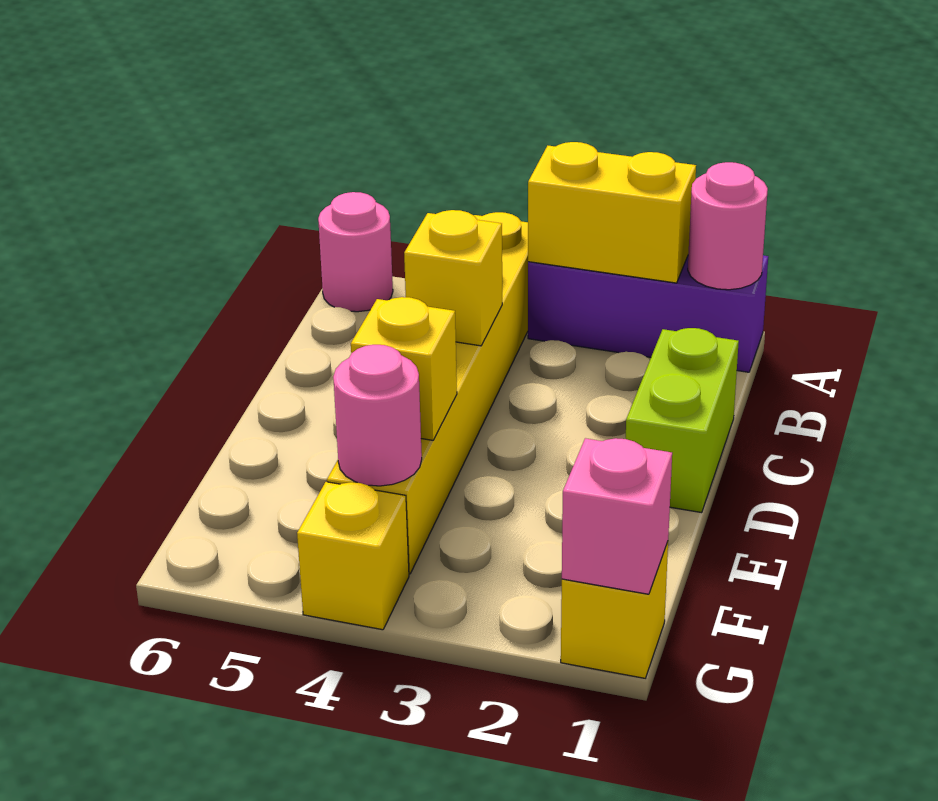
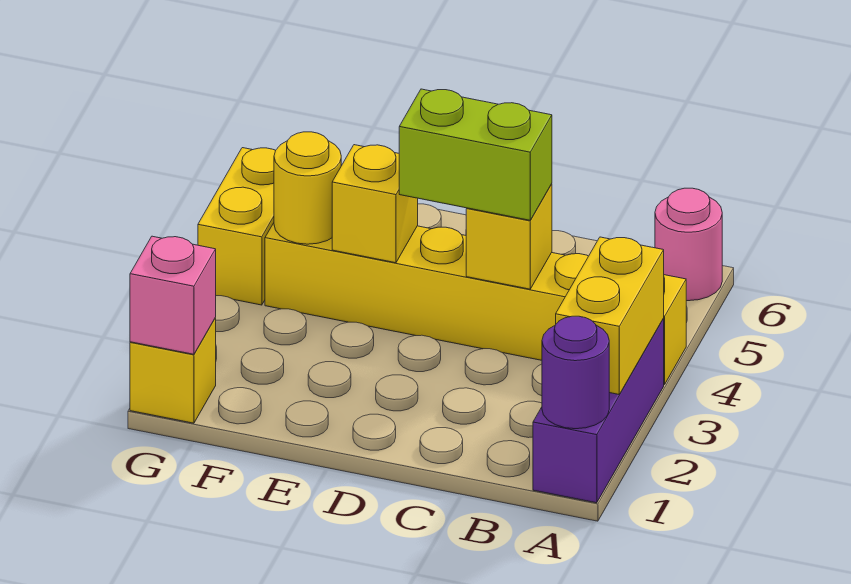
pink round brick A1 level 2 -> purple round brick A1 level 2
lime brick C1:D1 level 1 -> lime brick C4:D4 level 3
pink round brick F4 level 2 -> yellow round brick F4 level 2
yellow brick G4 level 1 -> yellow brick G4:G5 level 1

